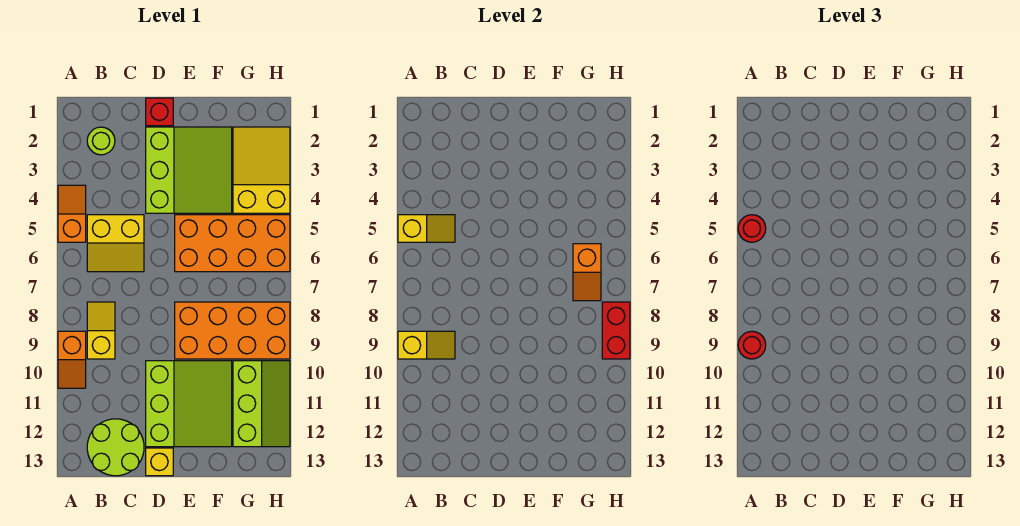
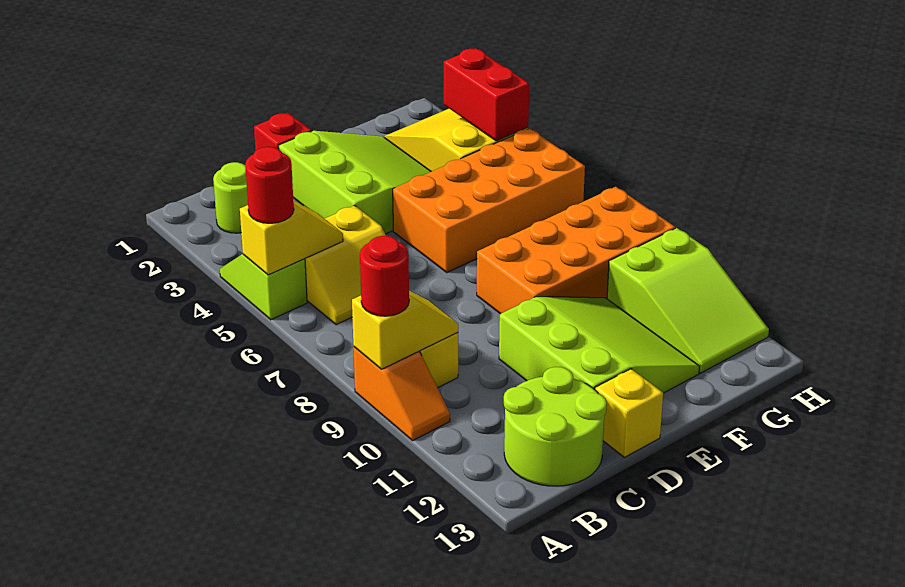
orange slope A4:A5 level 1 top 5 -> lime slope A4:A5 level 1 top 5
orange slope G6:G7 level 2 top 6 -> none
lime slope G10:H12 level 1 top G -> lime slope G10:H12 level 1 top 10
red brick H8:H9 level 2 -> red brick H3:H4 level 2

